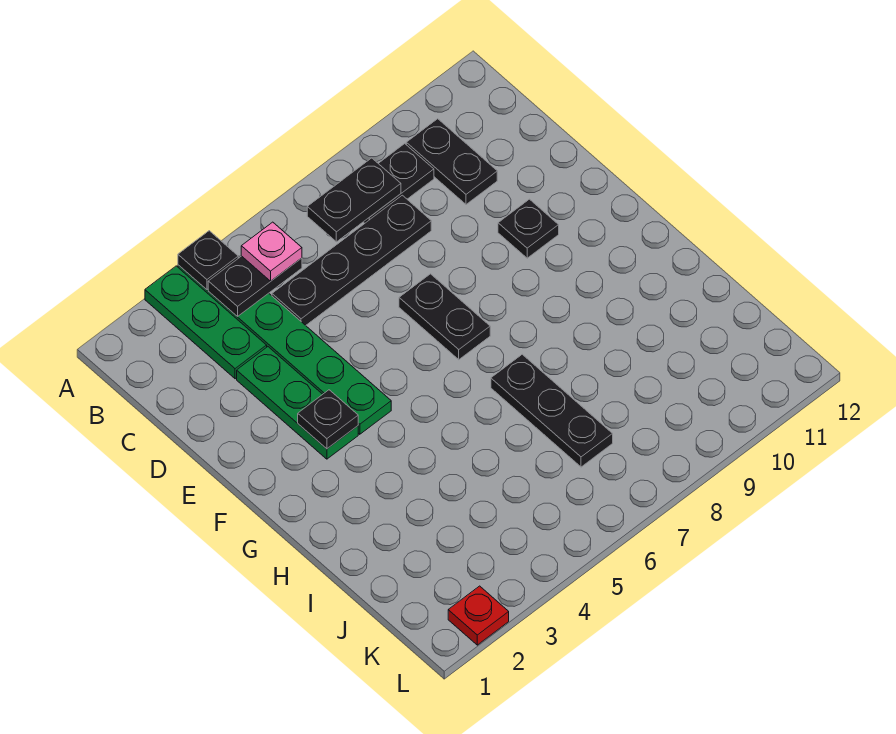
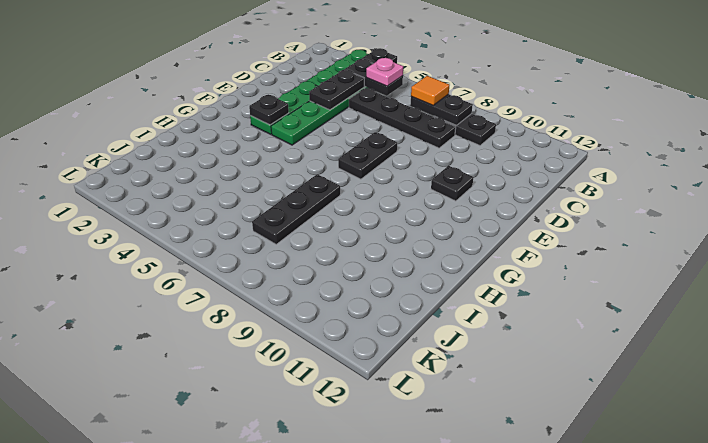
none -> orange tile B7 level 3
black plate B10:C10 level 1 -> black plate C4:D4 level 2
red plate L2 level 1 -> none

